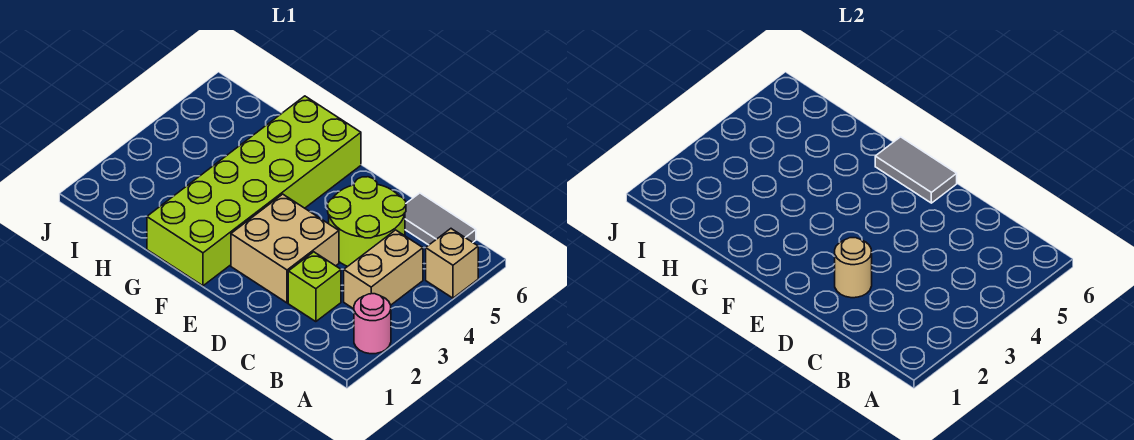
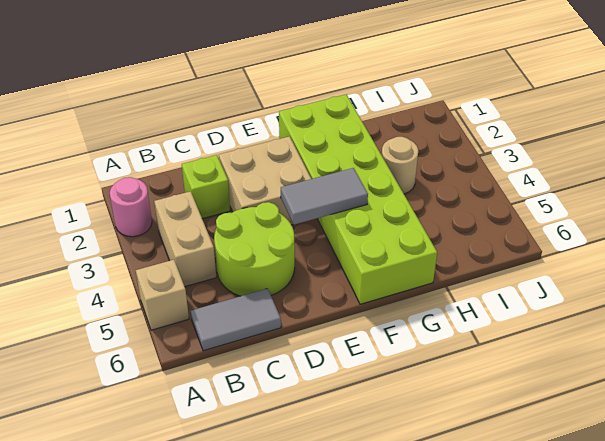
tan round brick D2 level 2 -> tan round brick H3 level 1
grey tile E6:F6 level 2 -> grey tile E4:F4 level 2

